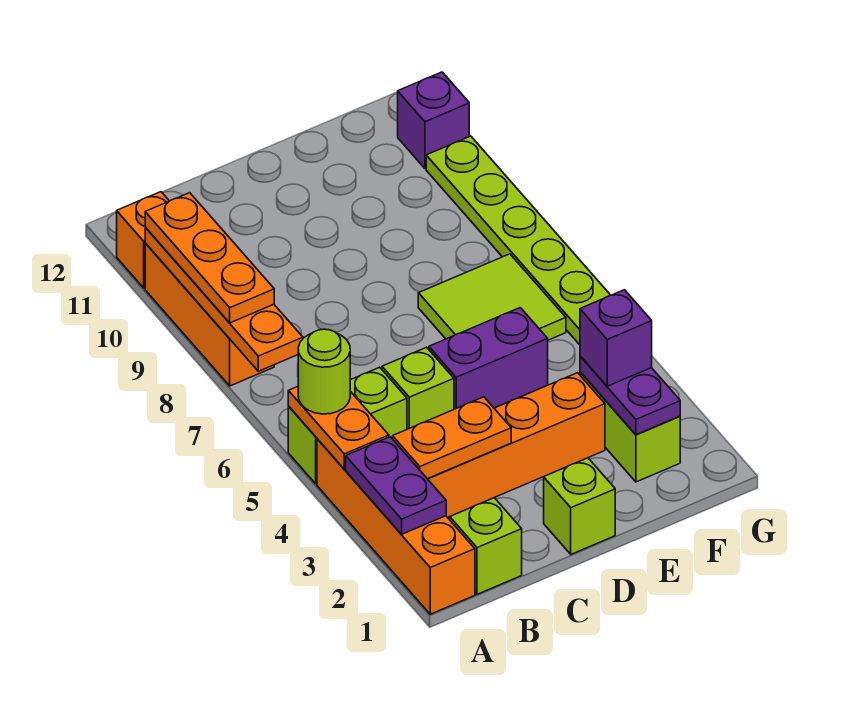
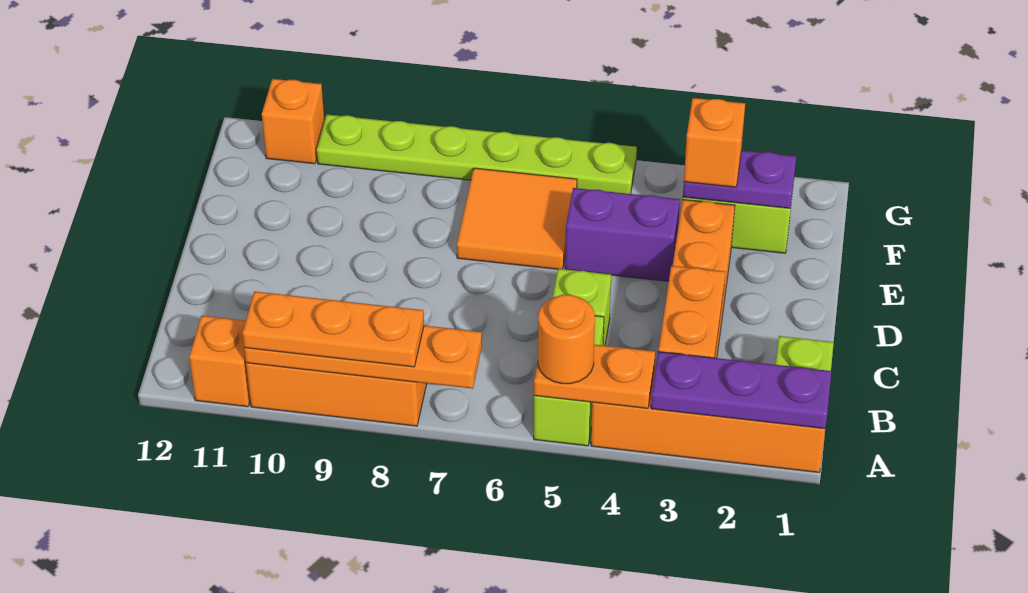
purple plate A2:A3 level 2 -> purple plate A1:A3 level 2
lime round brick A5 level 3 -> orange round brick A5 level 3
lime brick D1 level 1 -> none
purple brick D5:E5 level 1 -> purple brick E4:E5 level 1
lime tile E6:F7 level 1 -> orange tile E6:F7 level 1
purple brick F3 level 3 -> orange brick F3 level 3
purple brick G11 level 1 -> orange brick G11 level 1

